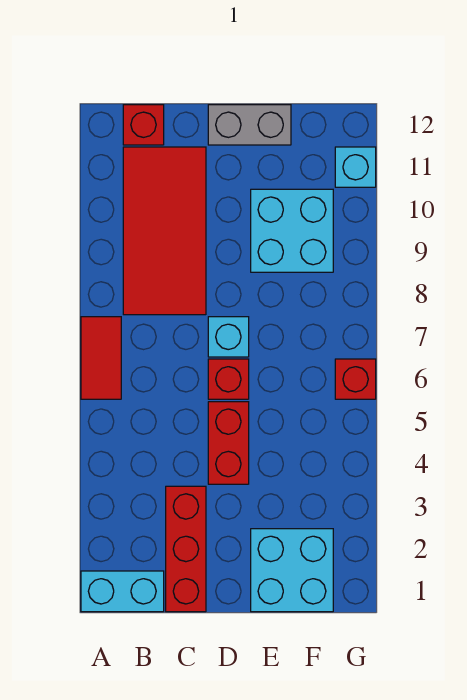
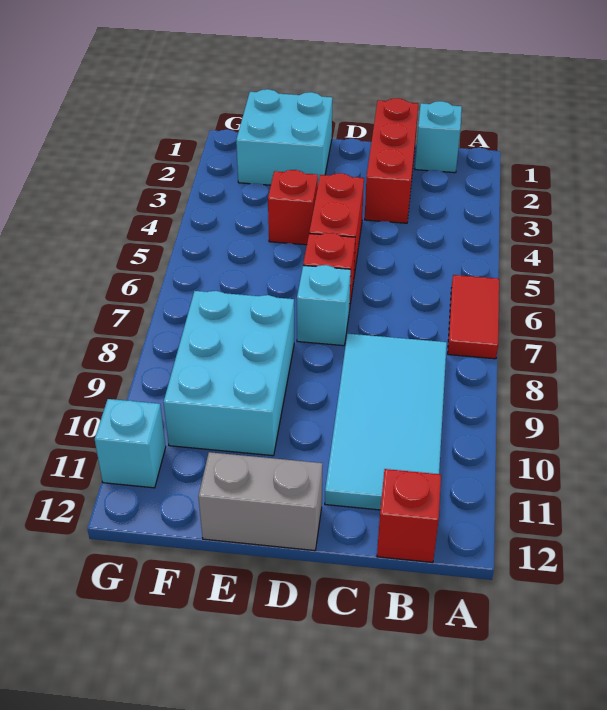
cyan brick A1:B1 level 1 -> cyan brick B1 level 1
red tile B8:C11 level 1 -> cyan tile B8:C11 level 1
cyan brick E9:F10 level 1 -> cyan brick E8:F10 level 1
red brick G6 level 1 -> red brick E4 level 1

